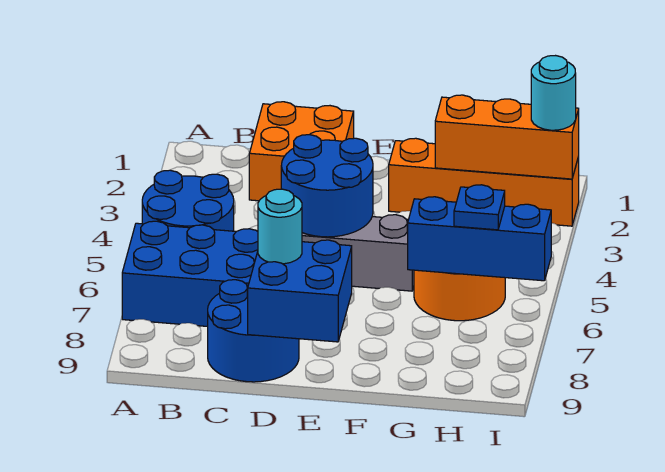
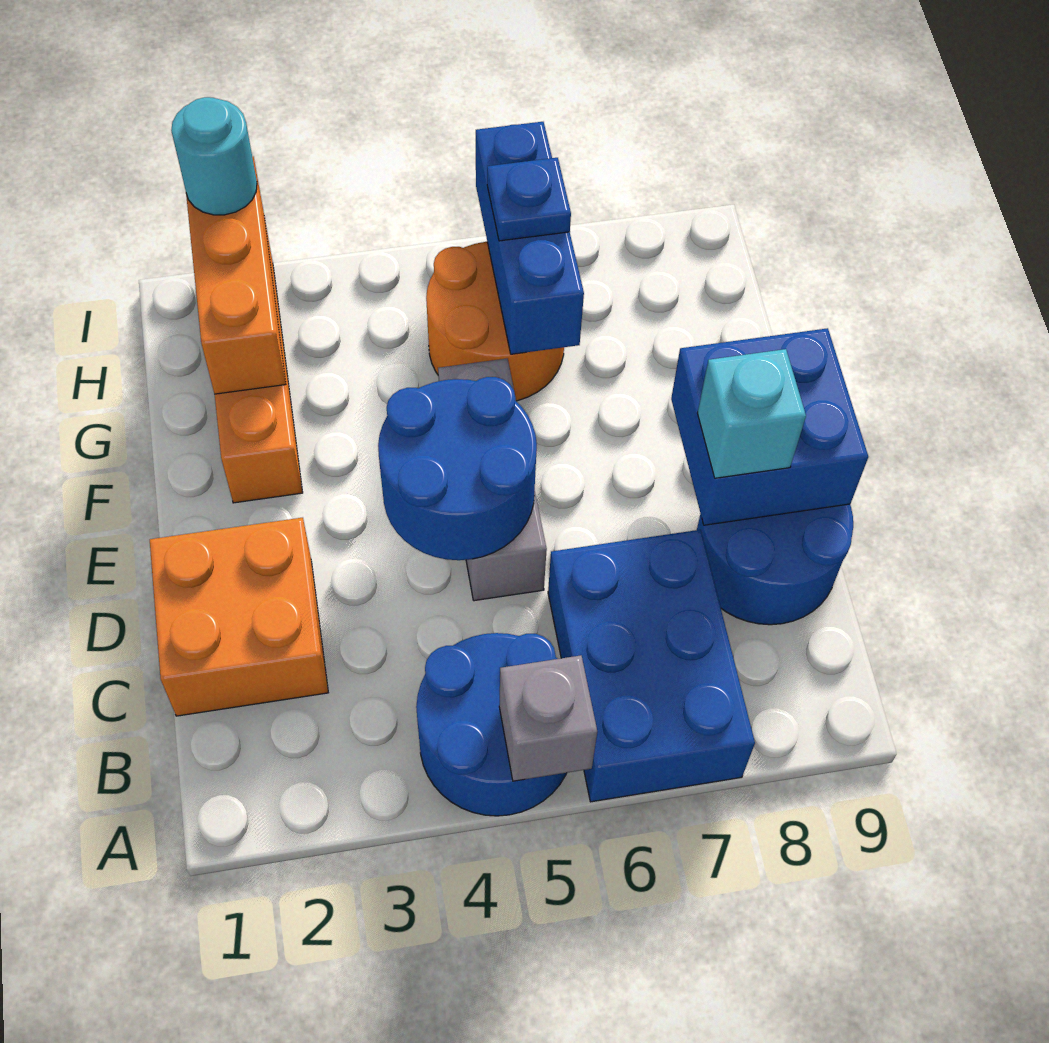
none -> grey brick A5 level 2
cyan round brick D8 level 3 -> cyan brick D8 level 3

